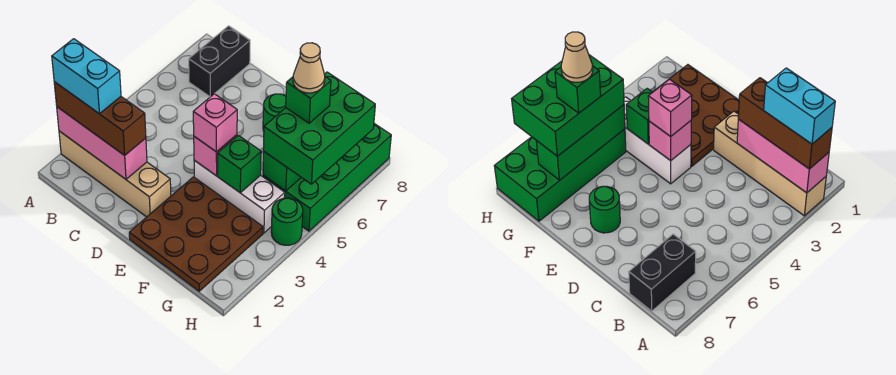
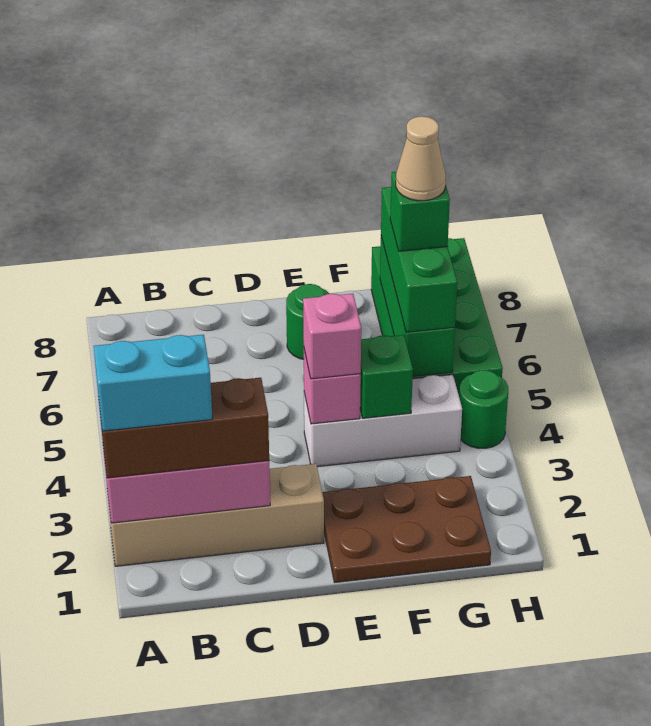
black brick B7:B8 level 1 -> none
brown plate E1:G3 level 1 -> brown plate E1:G2 level 1
green brick G5:H7 level 3 -> green brick G5:G7 level 3

